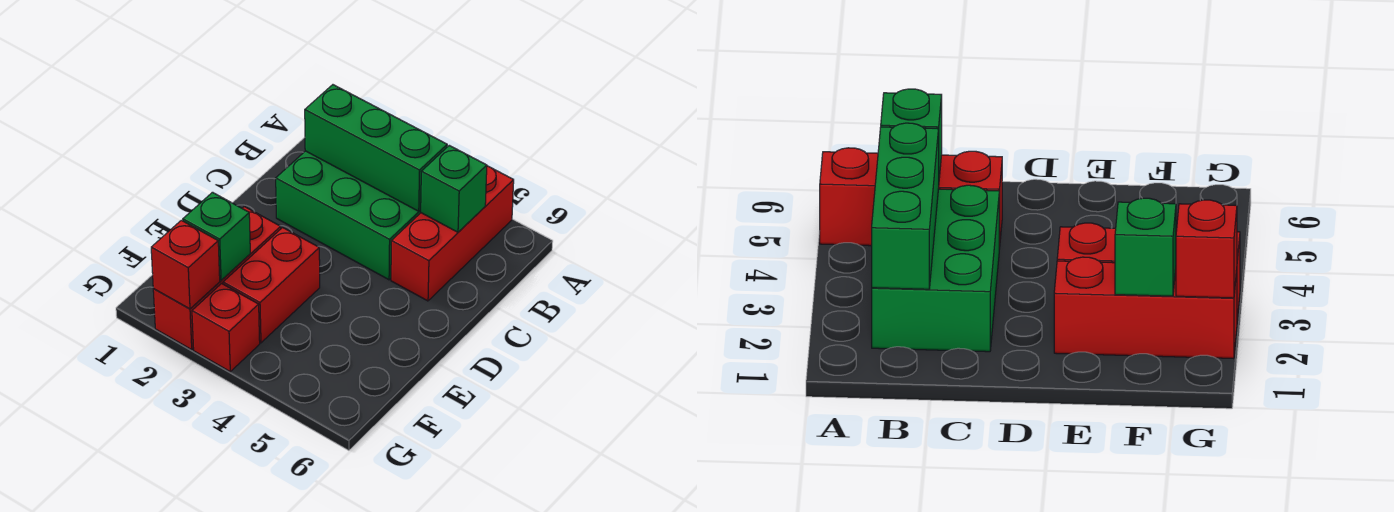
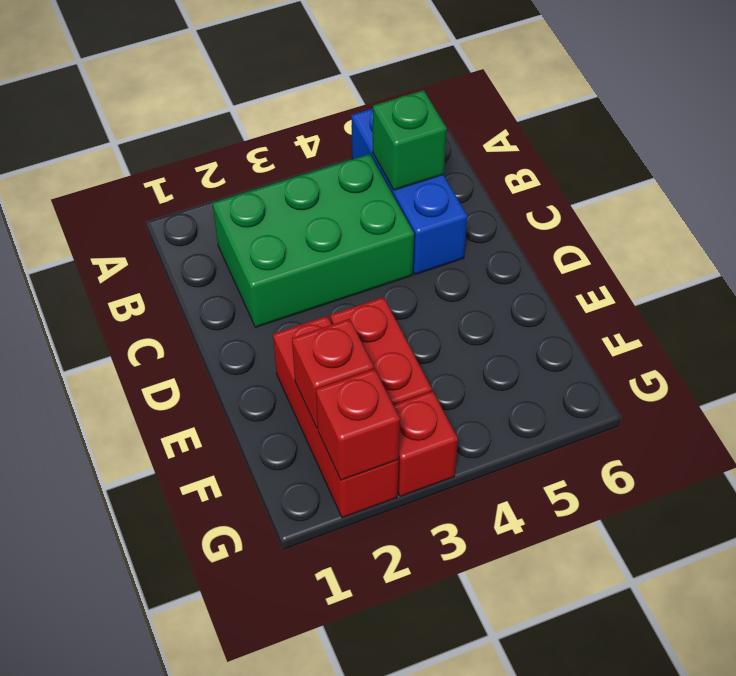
red brick A5:C5 level 1 -> blue brick A5:C5 level 1
green brick B2:B4 level 2 -> none
green brick F2 level 2 -> red brick F2 level 2

